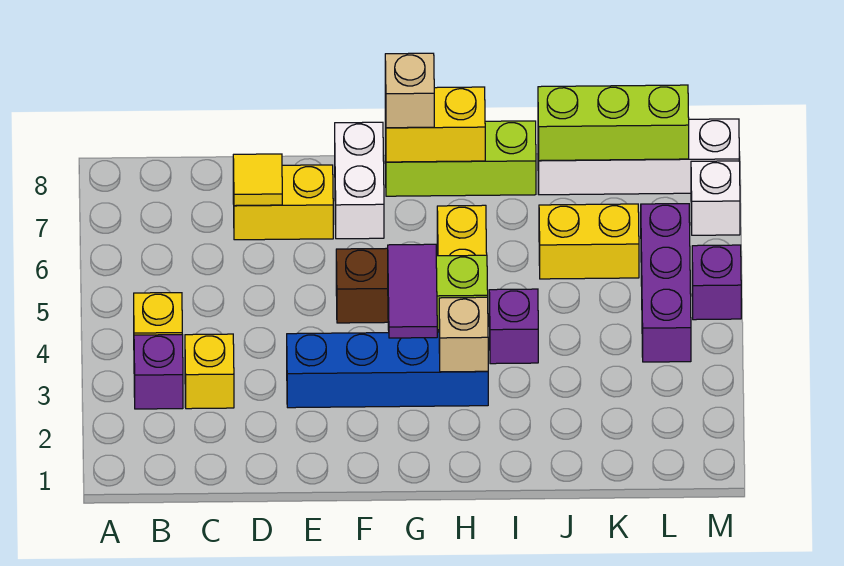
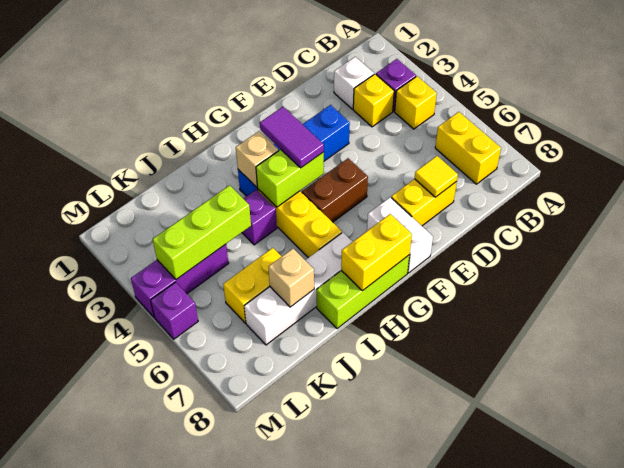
none -> yellow brick B6:B7 level 1
tan brick G8 level 3 -> tan brick J7 level 2
white brick J8:M8 level 1 -> white brick H7:K7 level 1
lime brick J8:L8 level 2 -> lime brick J4:L4 level 2
purple brick L4:L6 level 1 -> purple brick K4:M4 level 1
white brick M7 level 1 -> white brick C2 level 1

